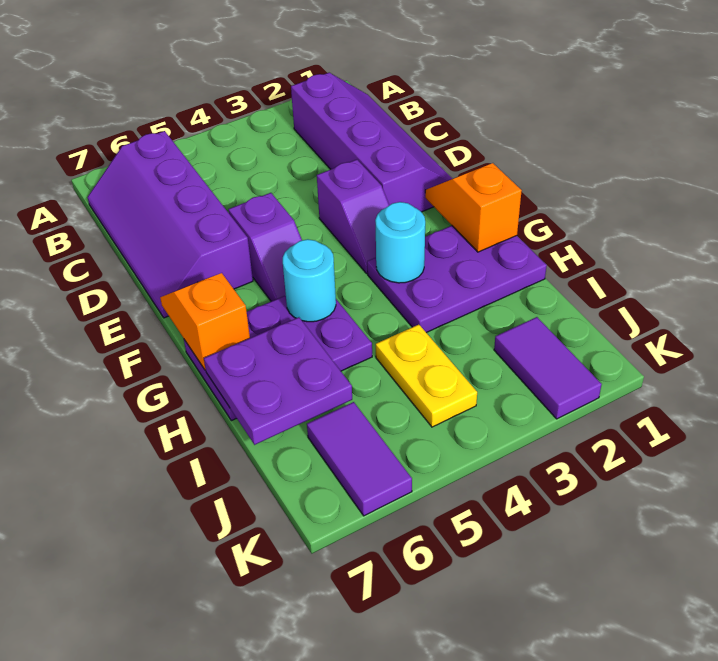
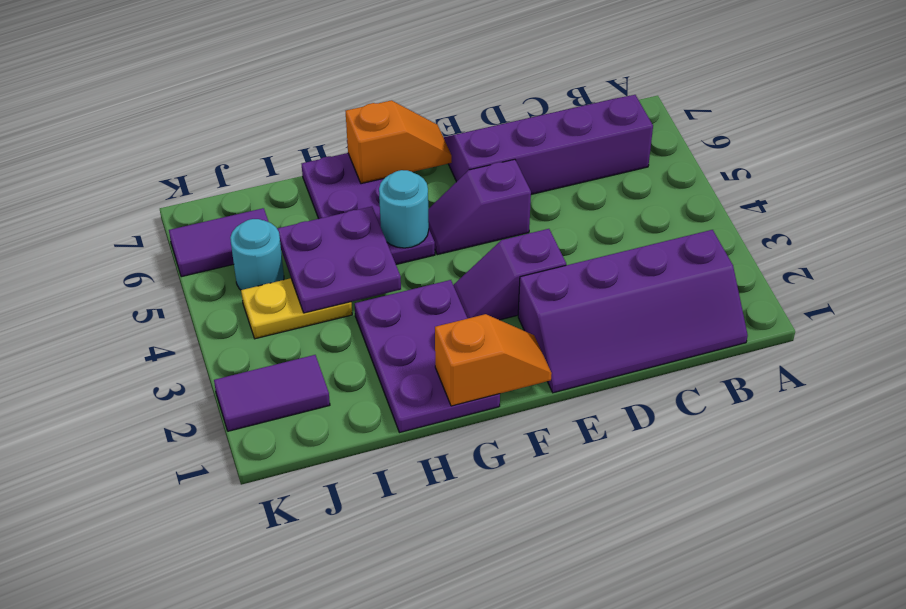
cyan round brick G3 level 2 -> cyan round brick J5 level 1
purple plate H6:I7 level 2 -> purple plate H4:I5 level 2

